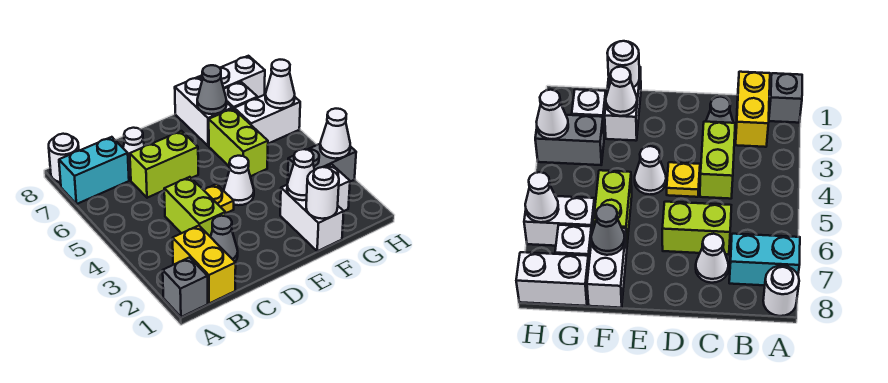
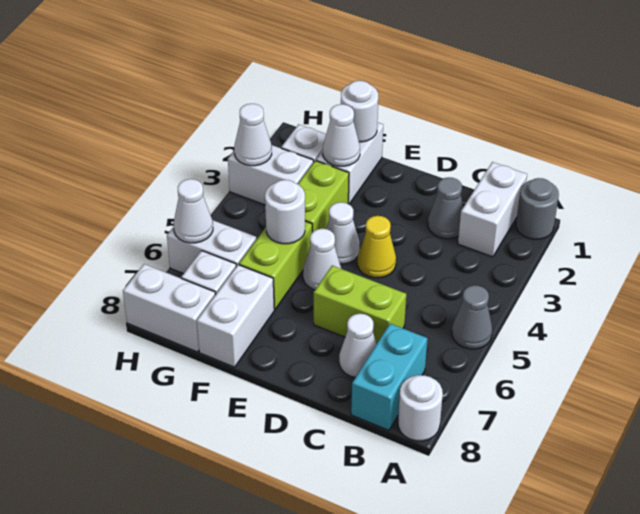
grey brick A1 level 1 -> grey round brick A1 level 1
cyan brick A7:B7 level 1 -> cyan brick B7:B8 level 1
yellow brick B1:B2 level 1 -> white brick B1:B2 level 1
lime brick C3:C4 level 1 -> lime brick F3:F4 level 1
yellow plate D4 level 1 -> yellow cone D4 level 1
none -> white cone E5 level 1
none -> white round brick F5 level 2
grey cone F7 level 2 -> grey cone A5 level 1
grey brick G3:H3 level 1 -> white brick G3:H3 level 1

